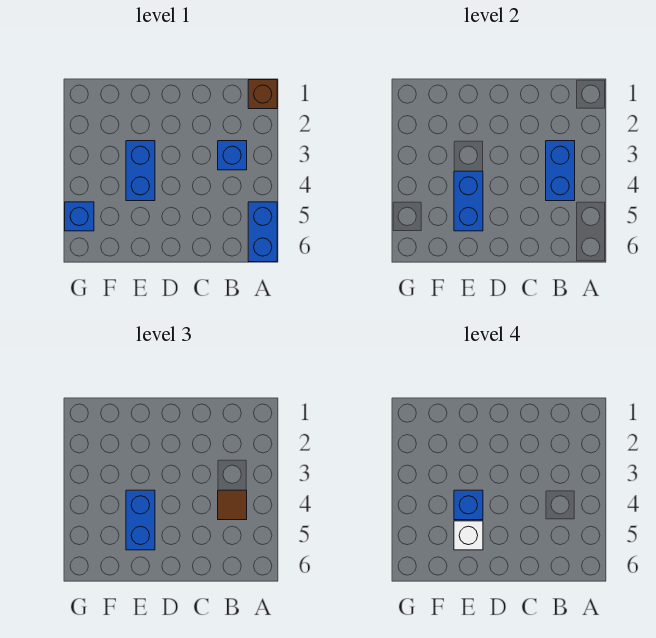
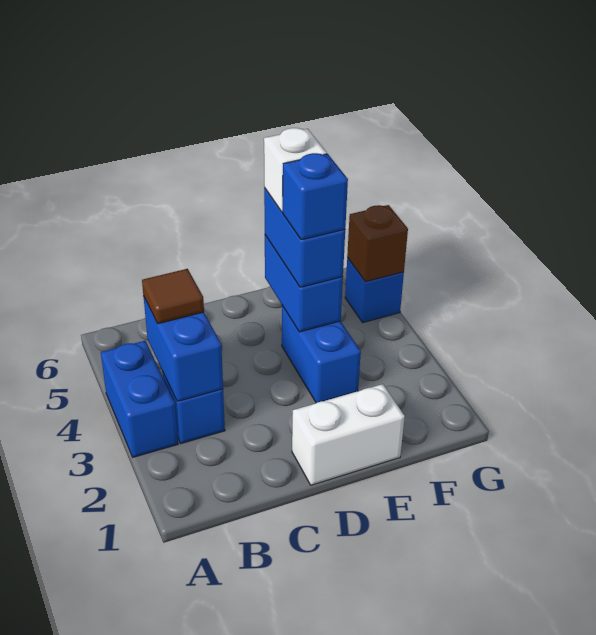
brown brick A1 level 1 -> brown brick G5 level 2
blue brick A5:A6 level 1 -> blue brick A3:A4 level 1
none -> white brick D1:E1 level 1

